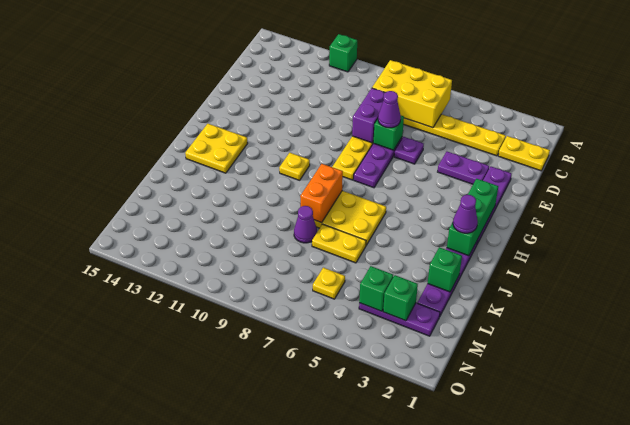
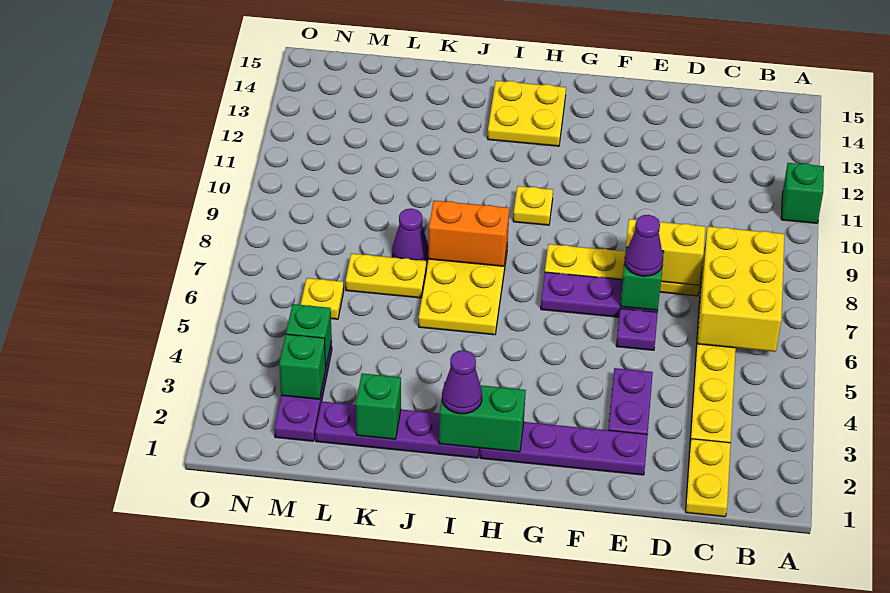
purple brick D8:E8 level 2 -> yellow brick D8:E8 level 2
green brick G2:I2 level 2 -> green brick H2:I2 level 2
yellow plate K6:K7 level 1 -> yellow plate K7:L7 level 1

